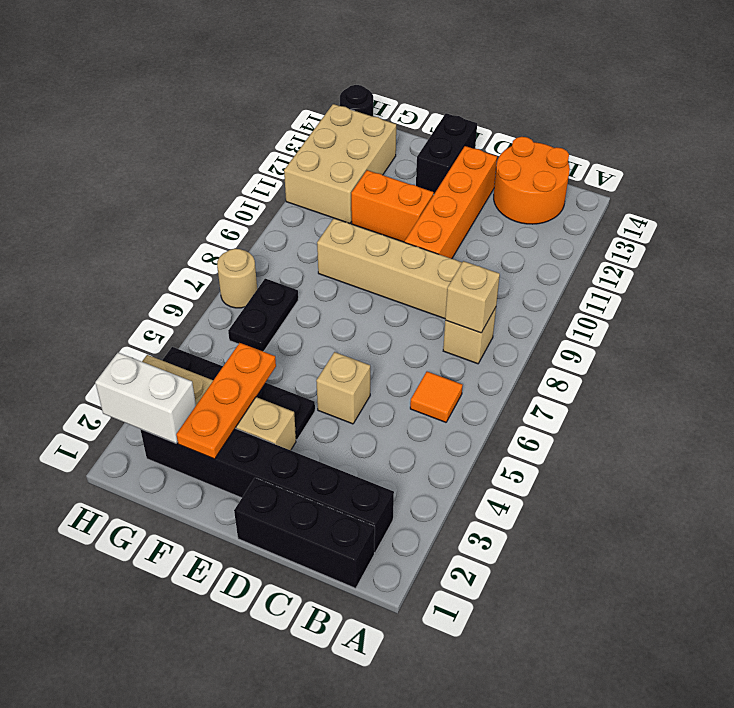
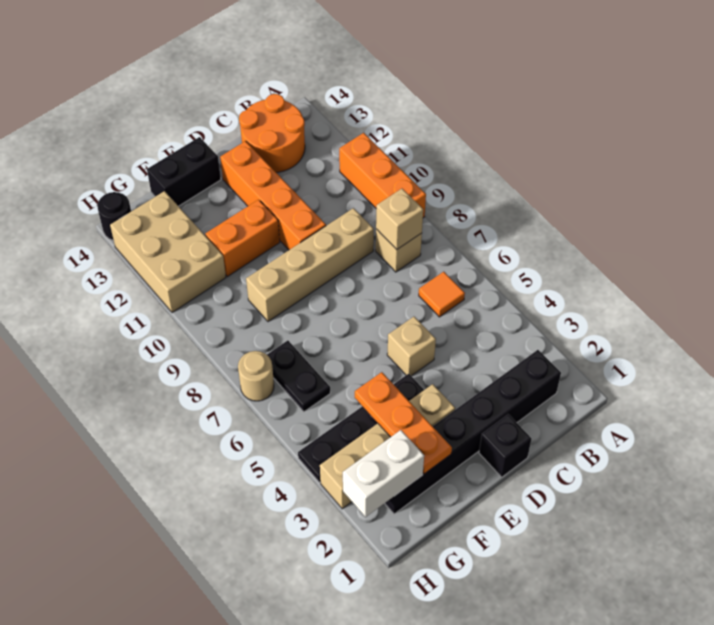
none -> orange brick A9:A11 level 1
black brick B1:D1 level 1 -> black brick D1 level 1
black brick E13:E14 level 1 -> black brick E14:F14 level 1

